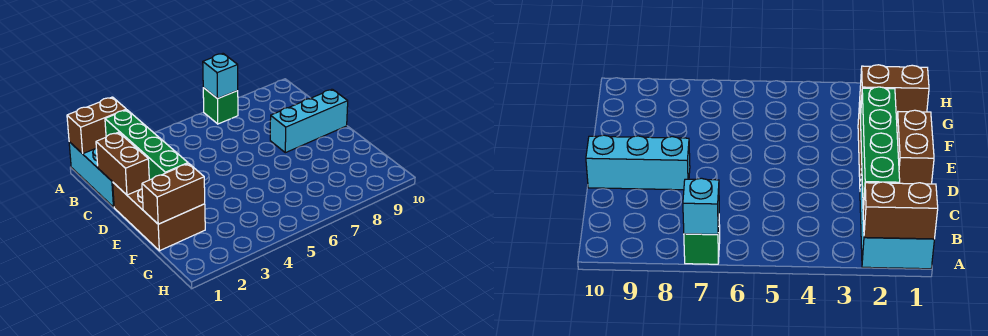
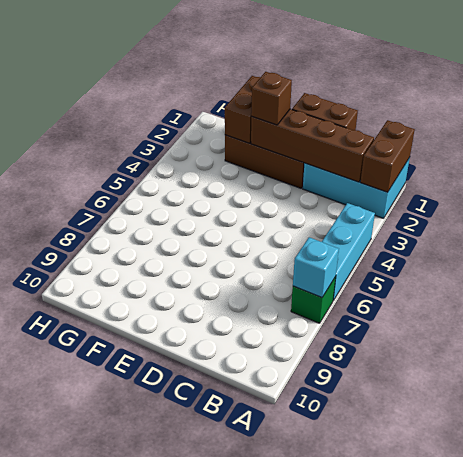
green brick B2:E2 level 2 -> brown brick B2:E2 level 2
cyan brick D8:D10 level 1 -> cyan brick A4:A6 level 1
none -> brown brick E2 level 3

